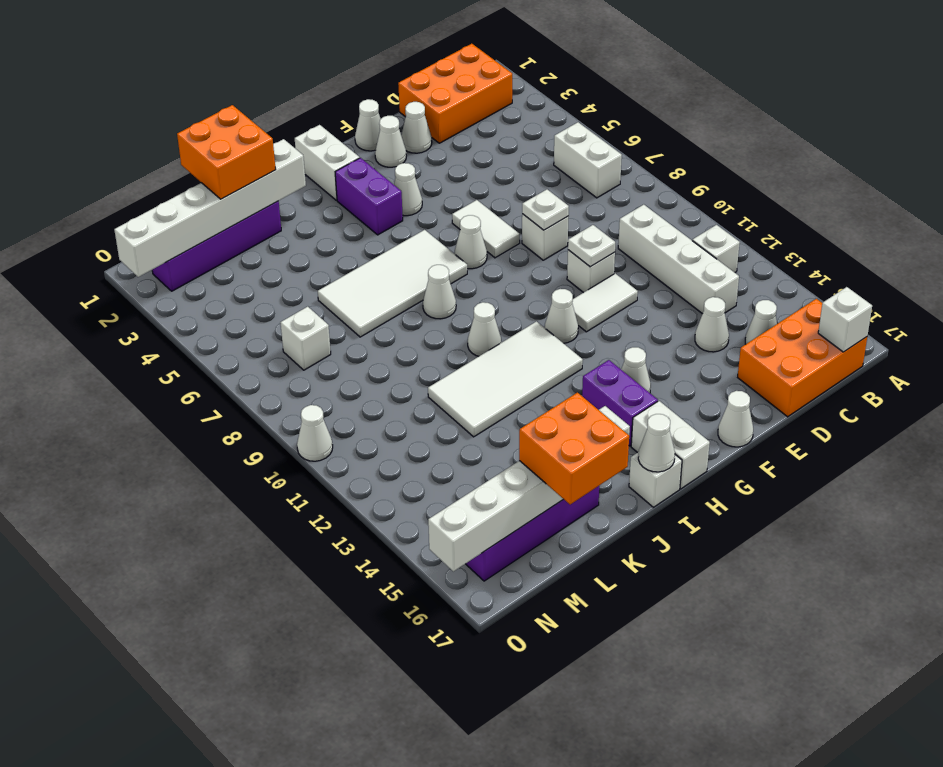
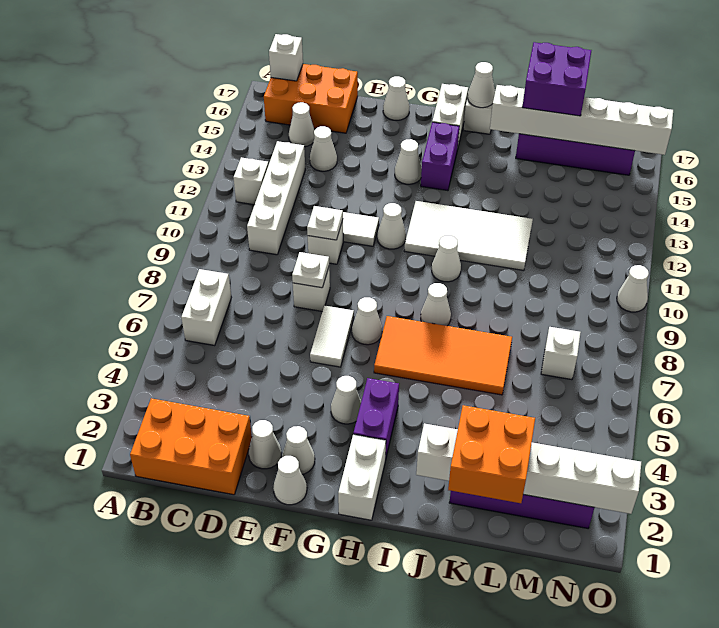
white tile H6:K7 level 1 -> orange tile H6:K7 level 1
orange brick K16:L17 level 3 -> purple brick K16:L17 level 3

